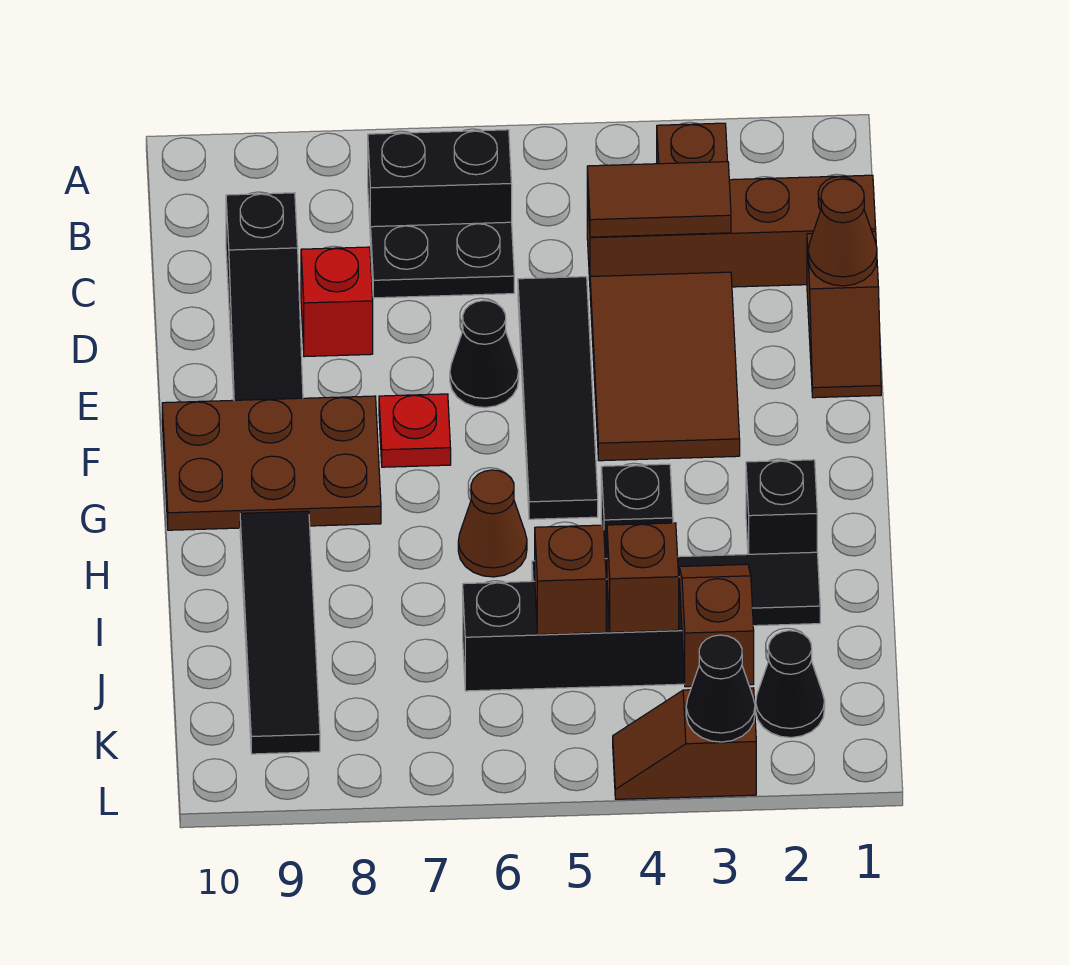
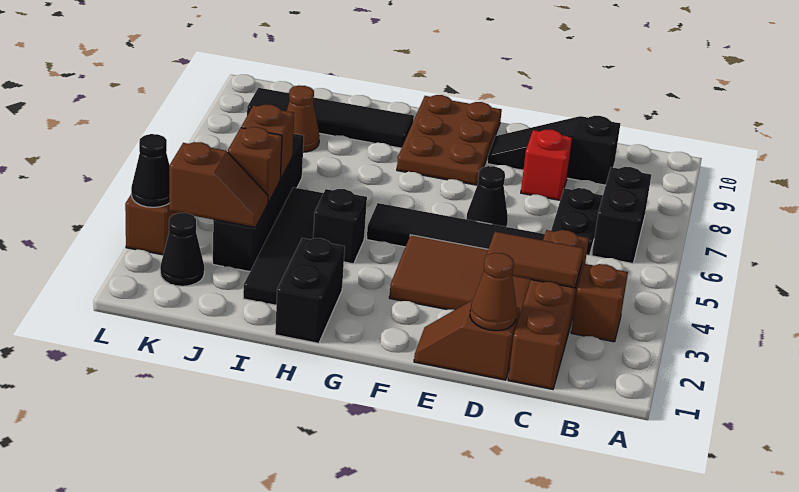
brown tile C3:C4 level 2 -> brown tile C3:D3 level 2
red plate F7 level 1 -> none
black brick H2 level 1 -> black brick H1:H2 level 1
brown cone H6 level 1 -> brown cone J8 level 1

